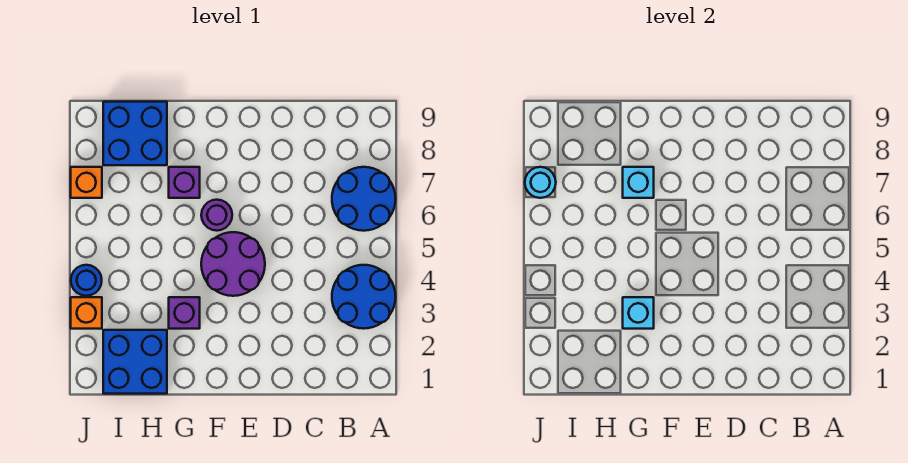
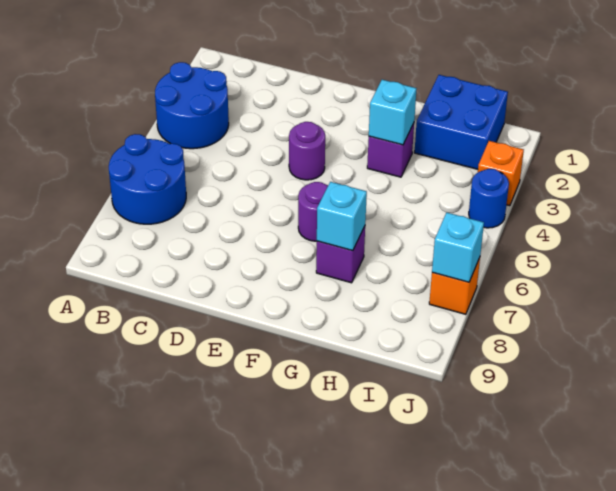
purple round brick E4:F5 level 1 -> purple round brick E4 level 1
blue brick H8:I9 level 1 -> none
cyan round brick J7 level 2 -> cyan brick J7 level 2

